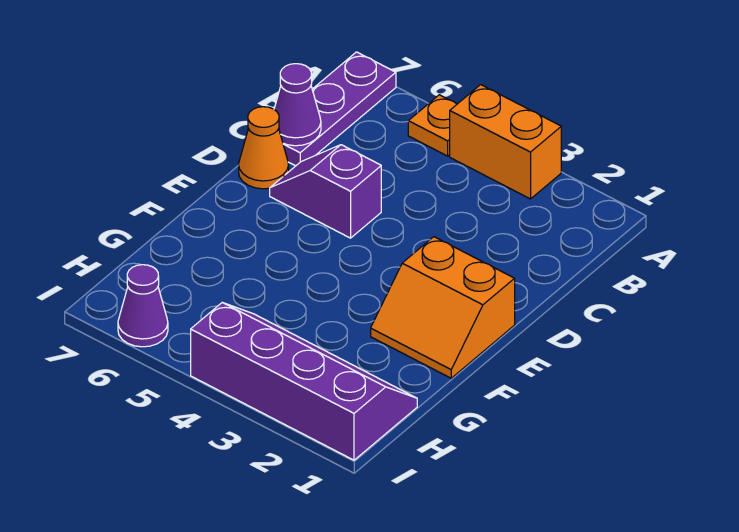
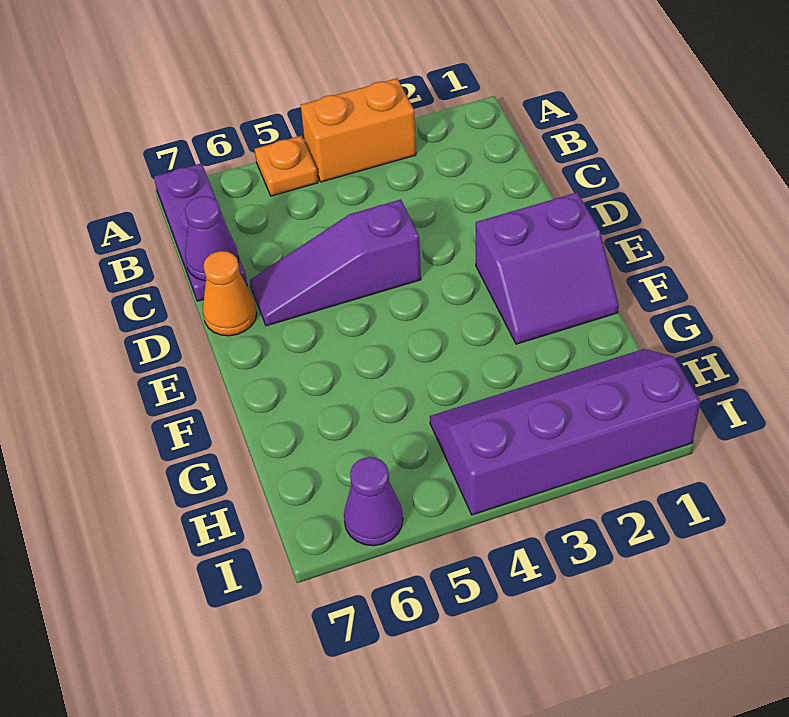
purple slope D5:D6 level 1 top 5 -> purple slope D4:D6 level 1 top 4
orange slope E1:F2 level 1 top E -> purple slope E1:F2 level 1 top E

